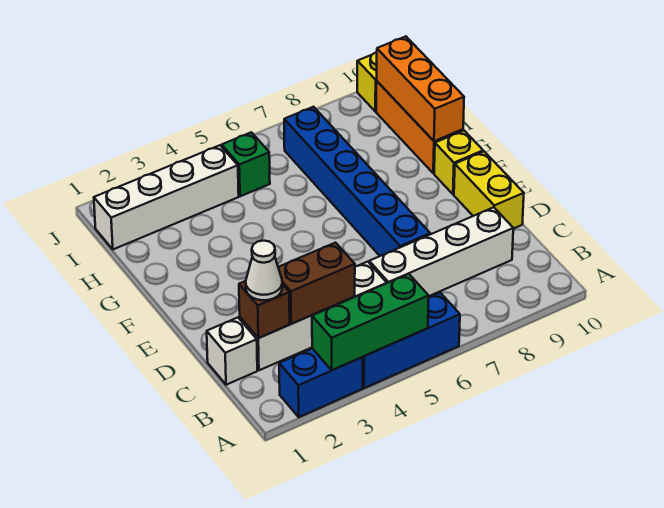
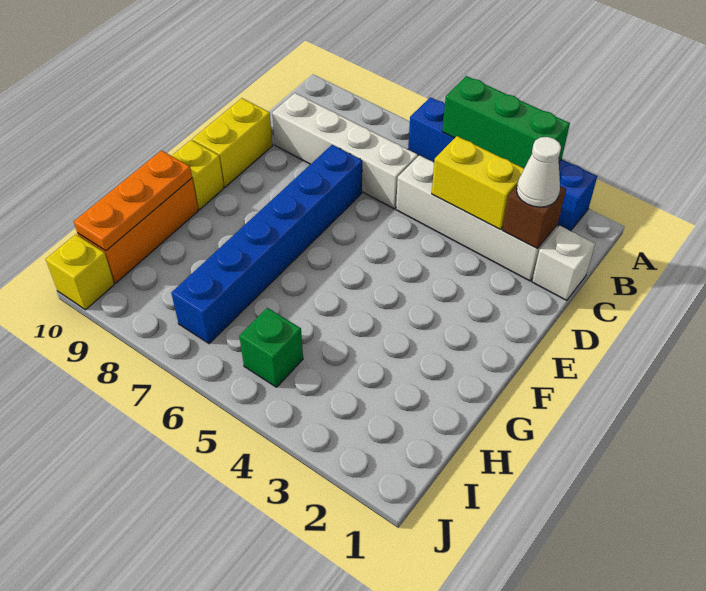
brown brick C3:C4 level 2 -> yellow brick C3:C4 level 2
orange brick G10:I10 level 2 -> orange plate G10:I10 level 2
white brick I1:I4 level 1 -> none

